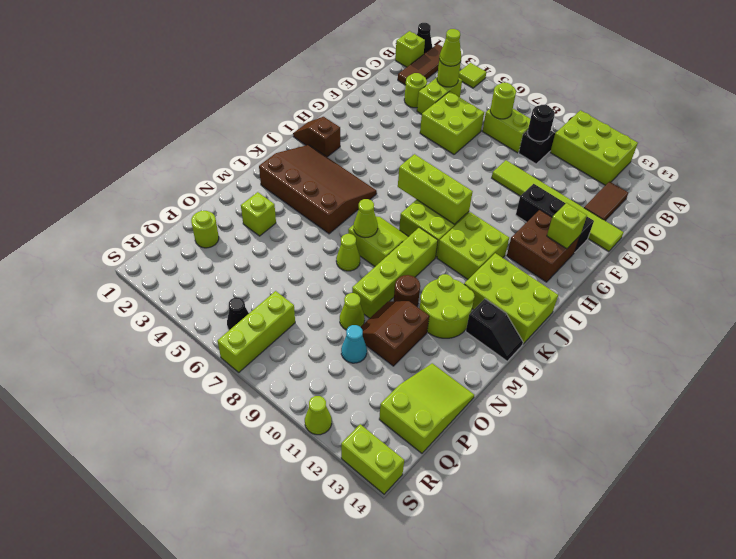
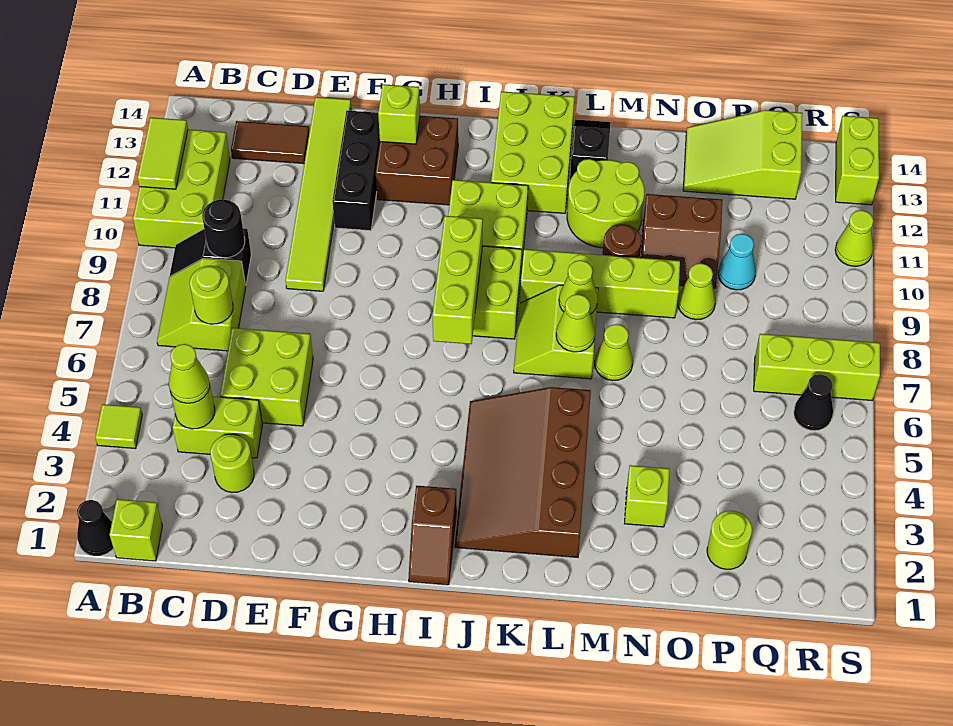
brown tile A2:C2 level 1 -> none
none -> lime tile A11:A12 level 2
none -> lime cone L8 level 2

